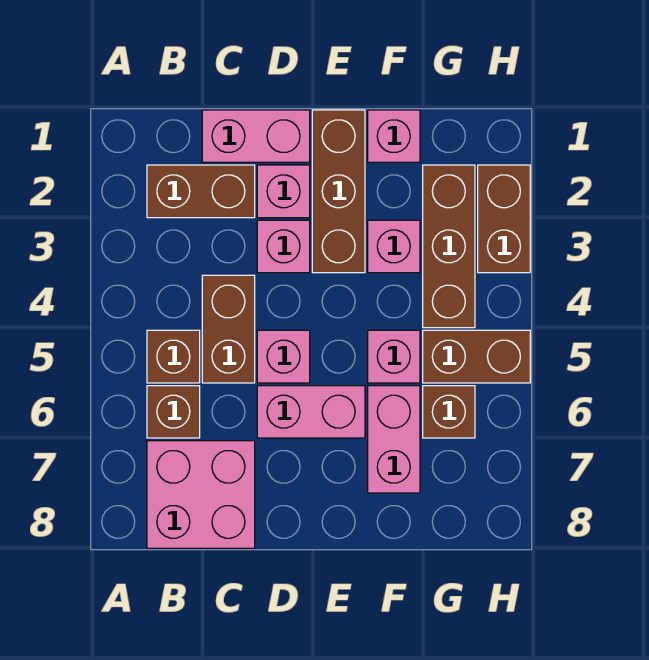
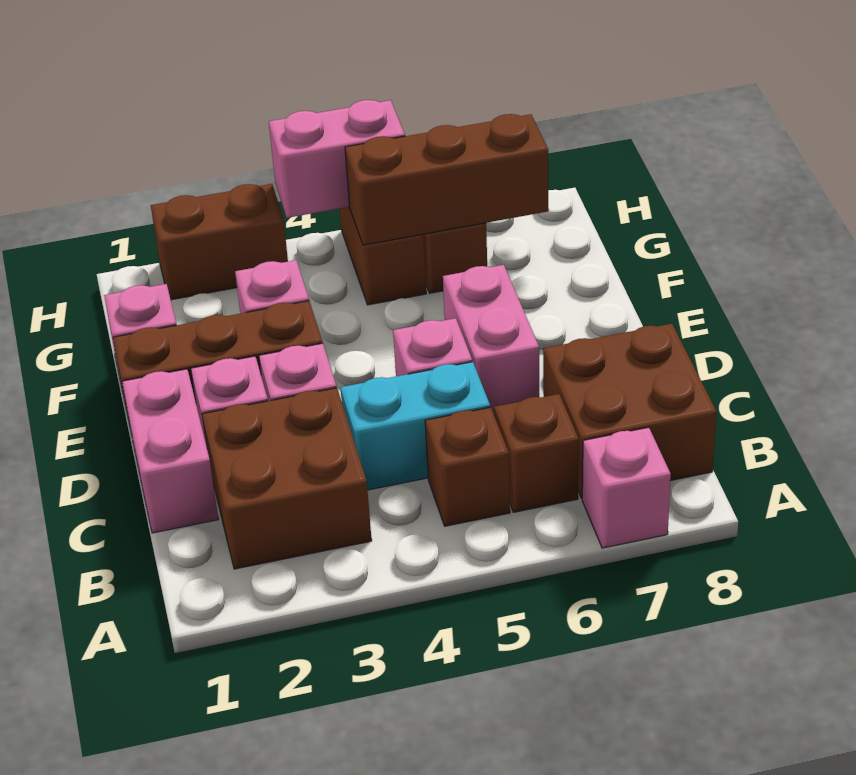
brown brick B2:C2 level 1 -> brown brick B2:C3 level 1
pink brick B7:C8 level 1 -> brown brick B7:C8 level 1
brown brick C4:C5 level 1 -> cyan brick C4:C5 level 1
pink brick F5 level 1 -> pink brick A7 level 1
pink brick F6:F7 level 1 -> pink brick H4:H5 level 2
brown brick G2:G4 level 1 -> brown brick G5:G7 level 2

